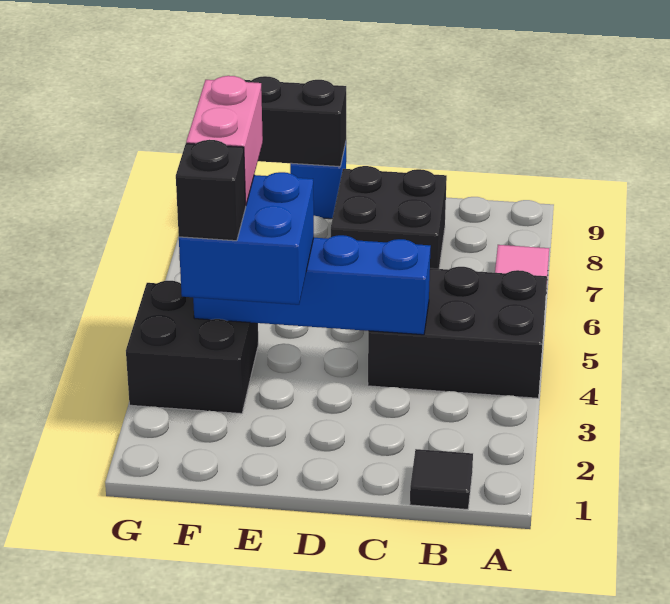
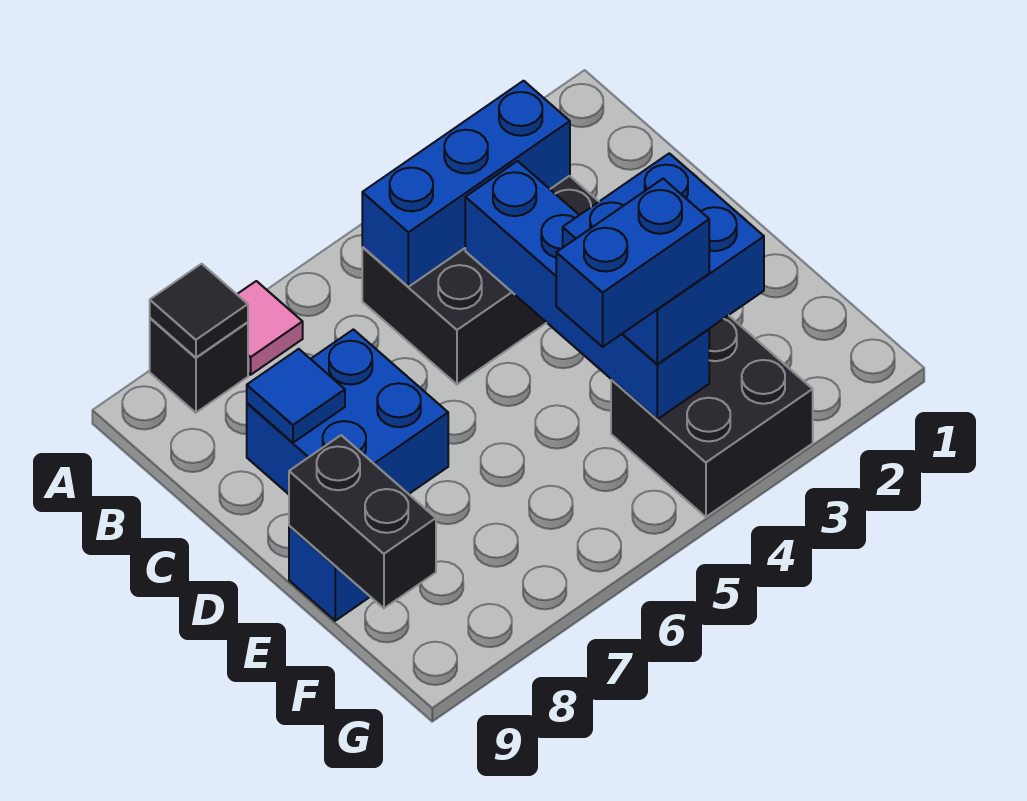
black brick A4:C5 level 1 -> black brick B3:C5 level 1
black tile B1 level 1 -> black tile A8 level 2
none -> blue brick B3:B5 level 2
black brick C7:D8 level 1 -> blue brick C7:D8 level 1
none -> blue tile C8 level 2
black brick F3 level 4 -> black brick A8 level 1
pink brick F4:F5 level 4 -> blue brick F4:F5 level 4

